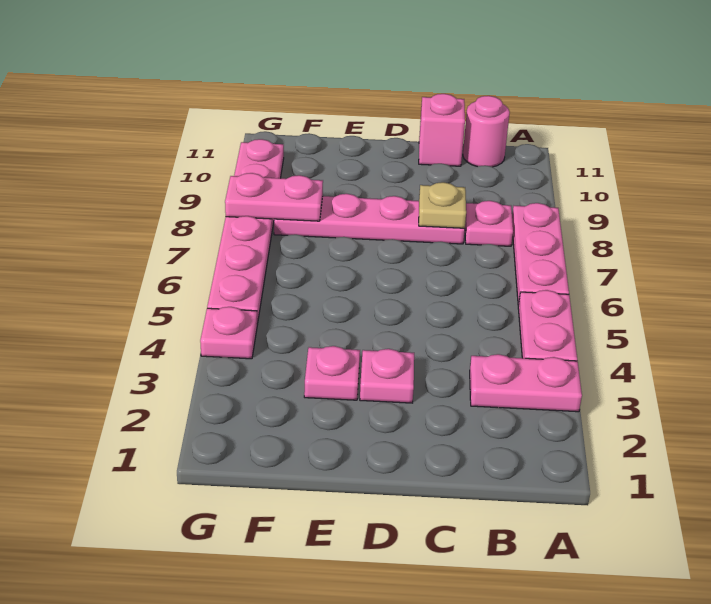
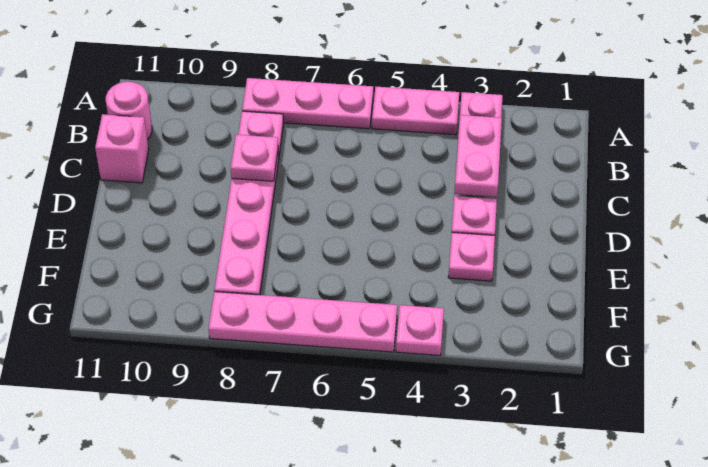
tan plate C8 level 2 -> pink plate C8 level 2
pink plate F8:G8 level 2 -> pink plate B3:C3 level 2
pink plate G5:G10 level 1 -> pink plate G5:G8 level 1

